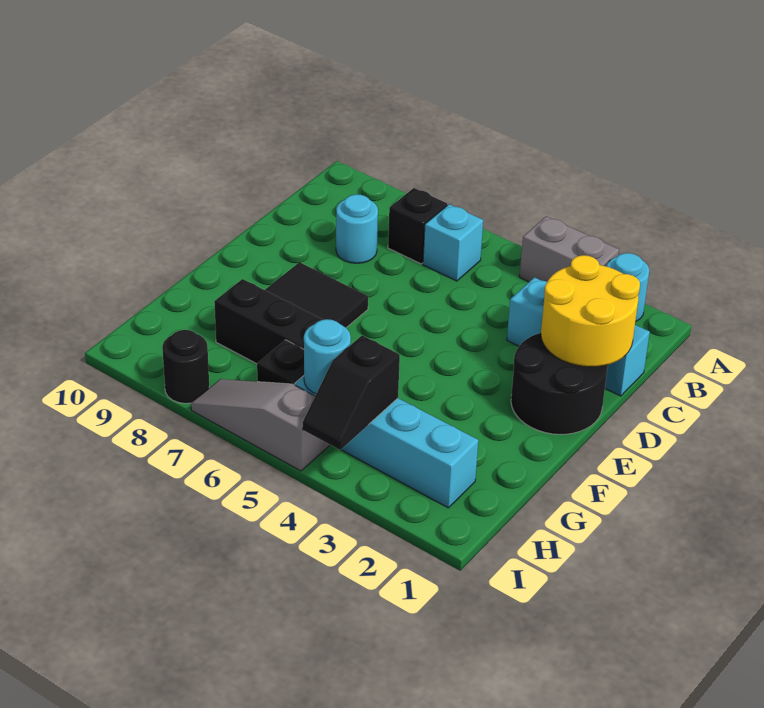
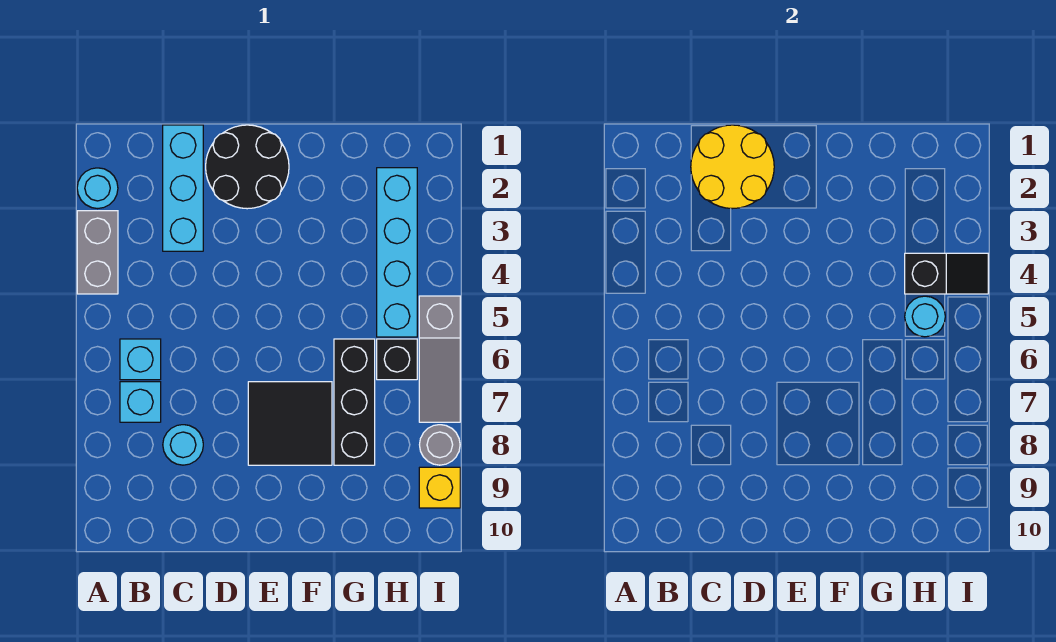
black brick B7 level 1 -> cyan brick B7 level 1
black round brick I8 level 1 -> grey round brick I8 level 1
none -> yellow brick I9 level 1

